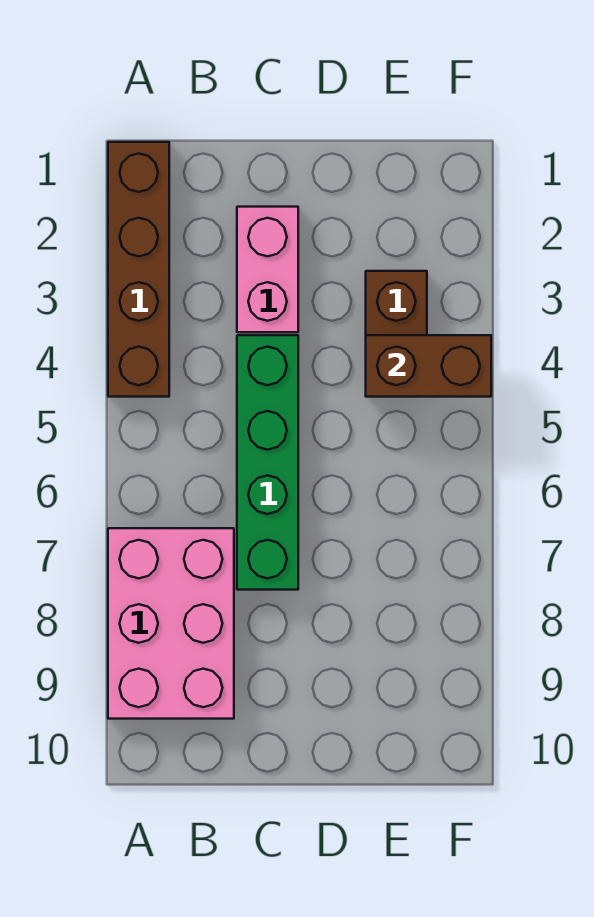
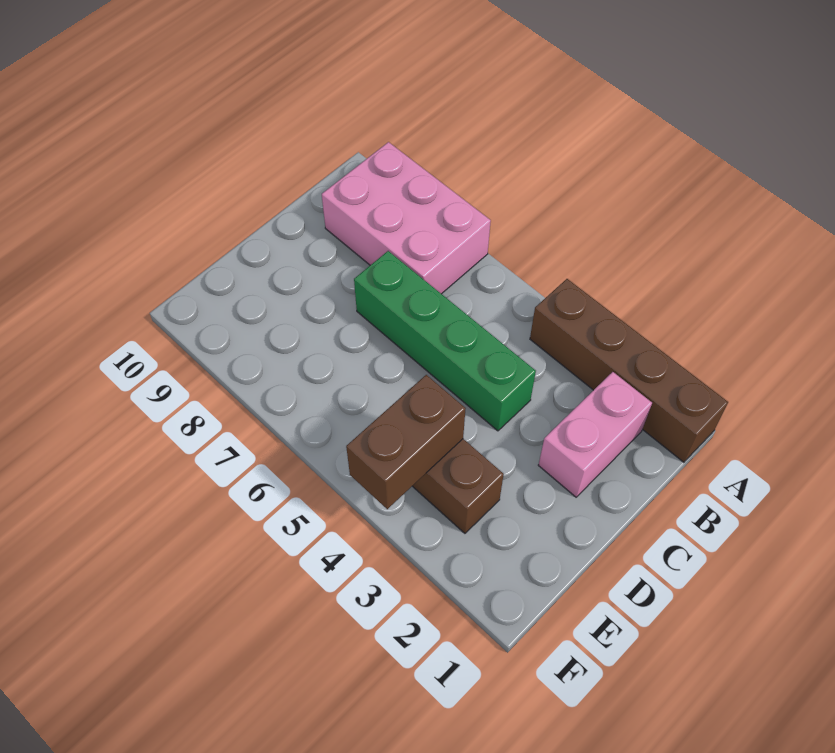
pink brick C2:C3 level 1 -> pink brick B2:C2 level 1

